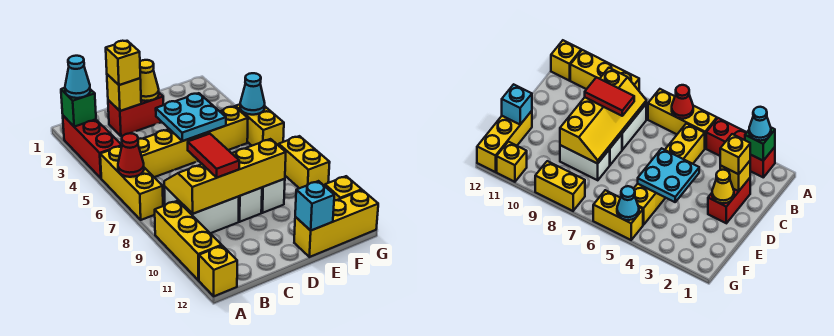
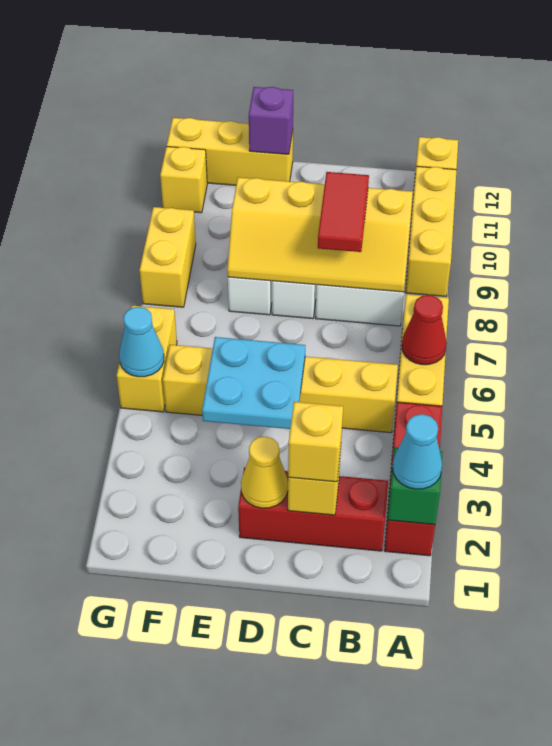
red brick C2:D2 level 1 -> red brick B2:D2 level 1
cyan brick E12 level 2 -> purple brick E12 level 2

